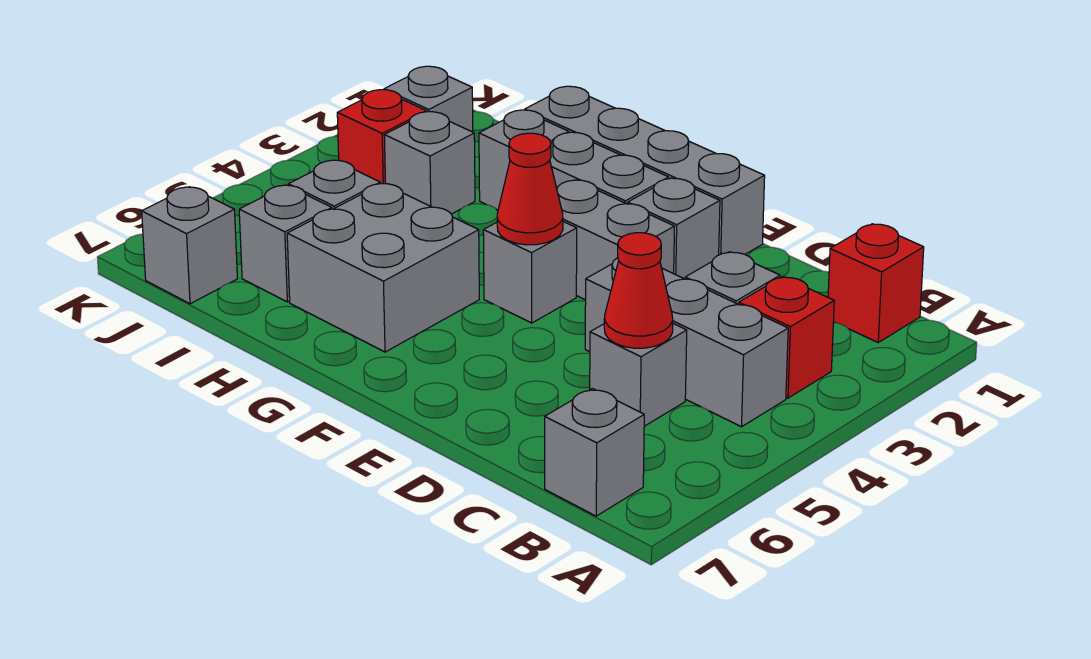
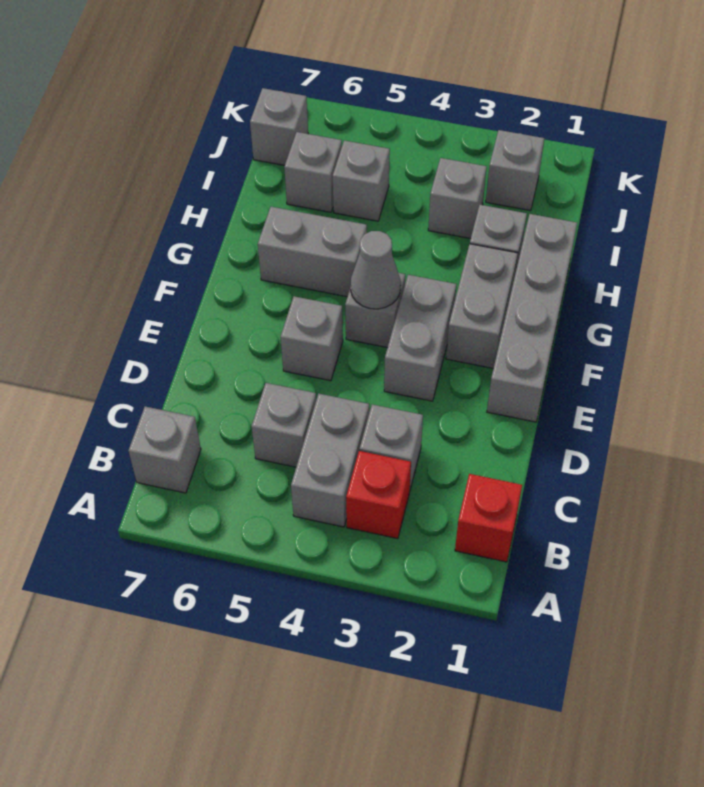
grey brick B4:D4 level 1 -> grey brick B4:C4 level 1
red cone C5 level 2 -> none
grey brick E2 level 1 -> grey brick E5 level 1
red cone F4 level 2 -> grey cone F4 level 2
grey brick G5:H6 level 1 -> grey brick G5:G6 level 1
red brick J3 level 1 -> none

